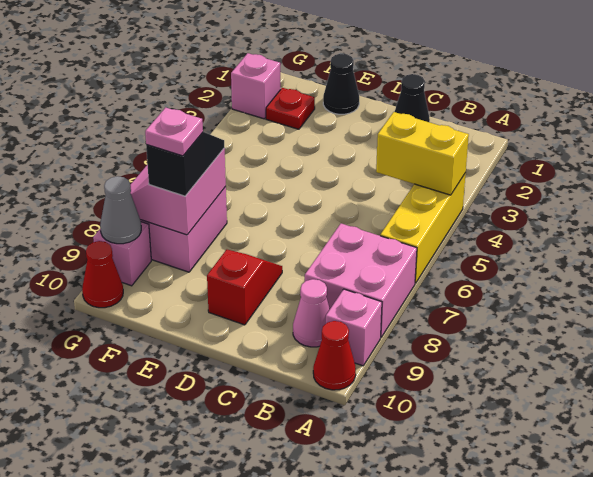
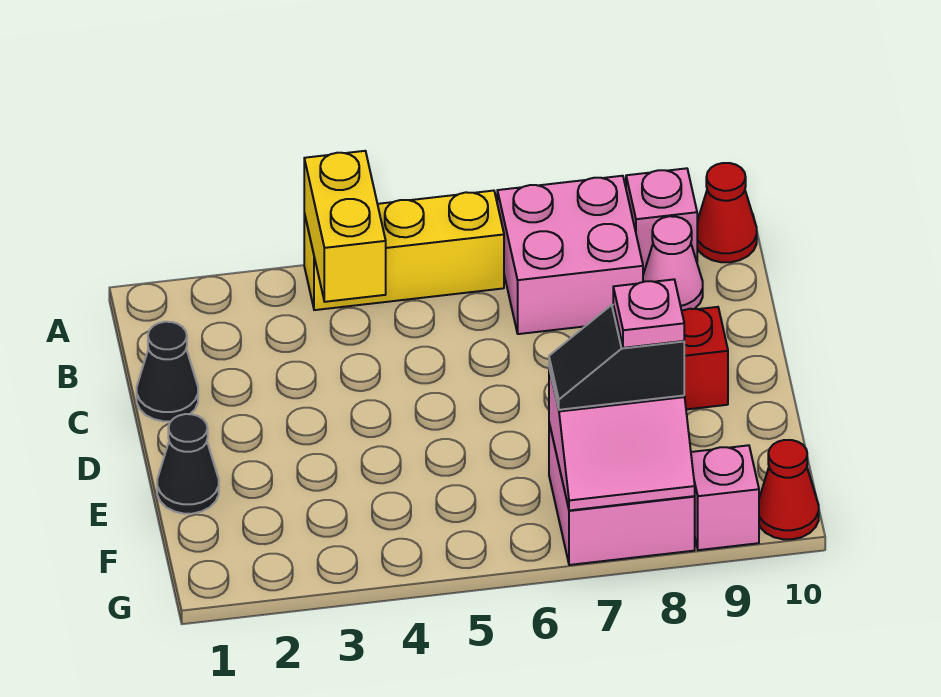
red plate F2 level 1 -> none
pink brick G2 level 1 -> none
grey cone G9 level 2 -> none

